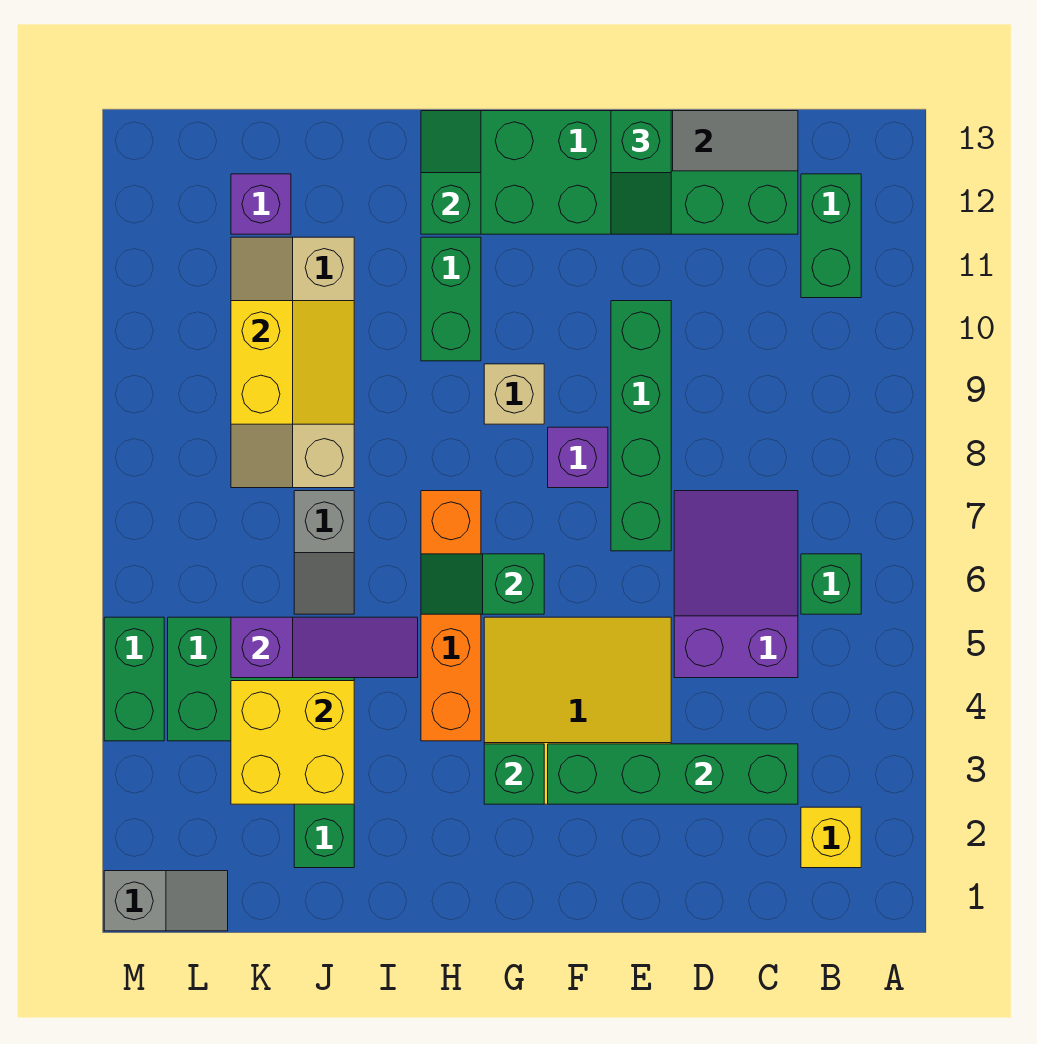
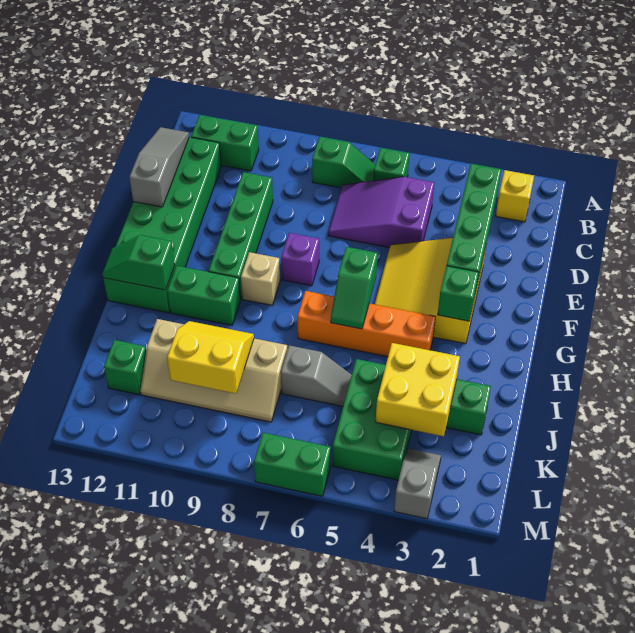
green brick E7:E10 level 1 -> green brick D10:G10 level 1
green slope E12:E13 level 3 top 13 -> green slope B7:B8 level 1 top 8
purple slope I5:K5 level 2 top K -> none
purple brick K12 level 1 -> green brick K12 level 1
grey slope L1:M1 level 1 top M -> grey slope L3:M3 level 1 top M
green brick M4:M5 level 1 -> green brick M6:M7 level 1

